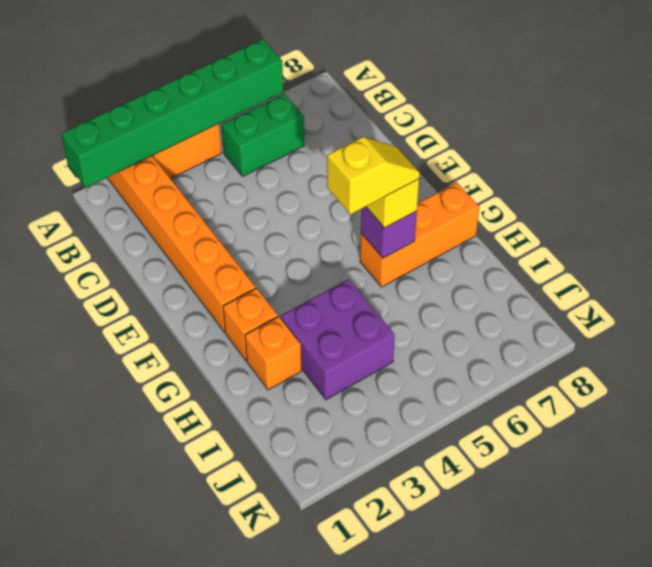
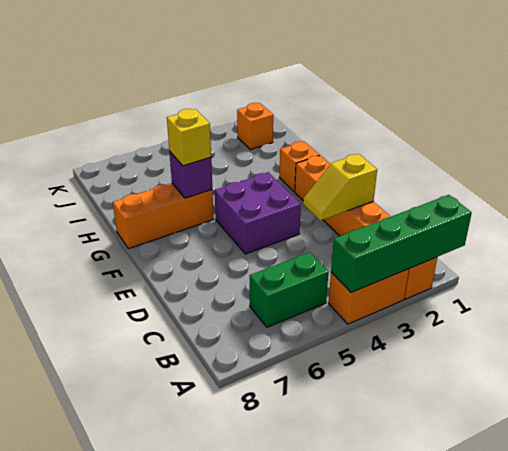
green brick A1:A6 level 2 -> green brick A1:A4 level 2
yellow slope G5:G6 level 4 top 5 -> yellow slope D2:D3 level 2 top 2
orange brick H2 level 1 -> orange brick J2 level 1
purple brick H3:I4 level 1 -> purple brick E4:F5 level 1

